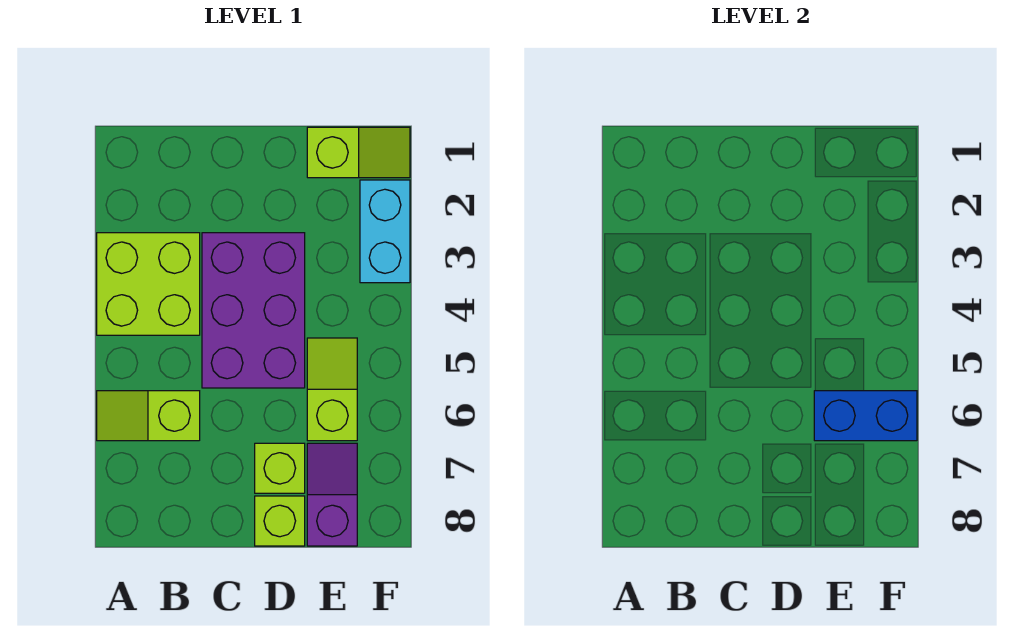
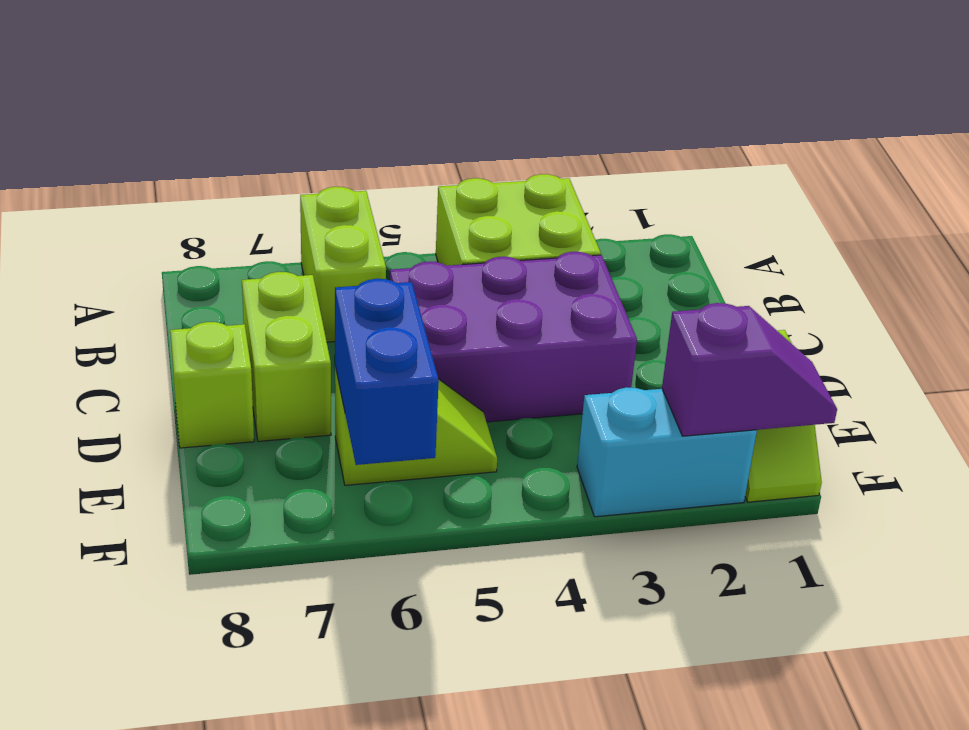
lime slope A6:B6 level 1 top B -> lime brick A6:B6 level 1
lime brick D7 level 1 -> lime brick C7:D7 level 1
purple slope E7:E8 level 1 top 8 -> purple slope F1:F2 level 2 top 2

